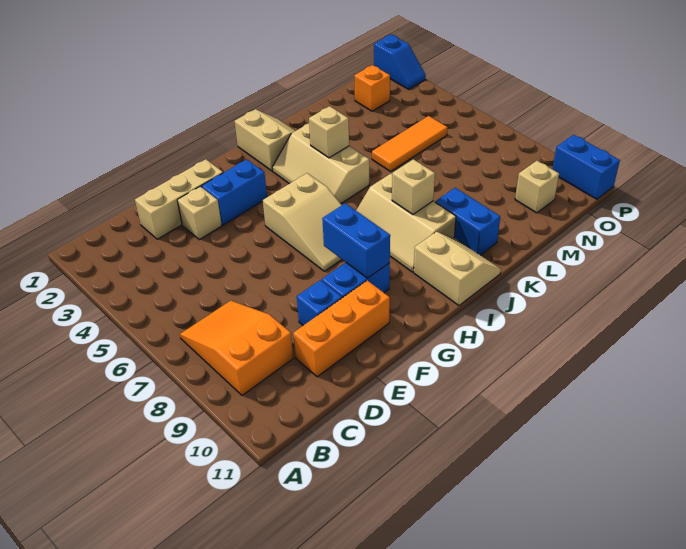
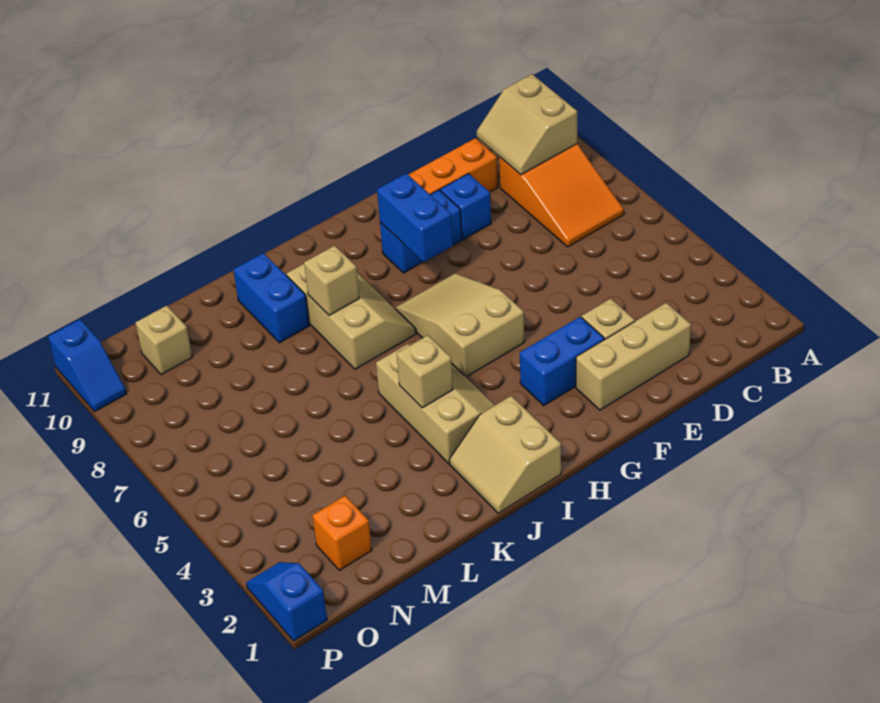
tan slope I10:J11 level 1 top I -> tan slope B9:C10 level 2 top B
orange tile L5:N5 level 1 -> none
blue brick P10:P11 level 1 -> blue slope P10:P11 level 1 top 11

